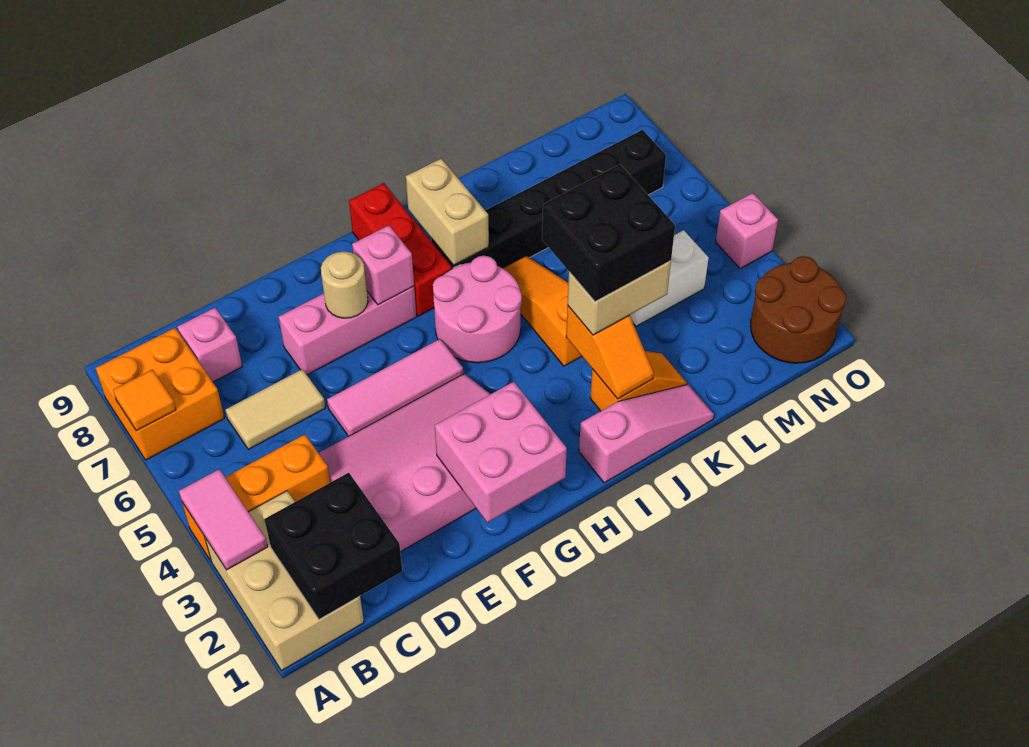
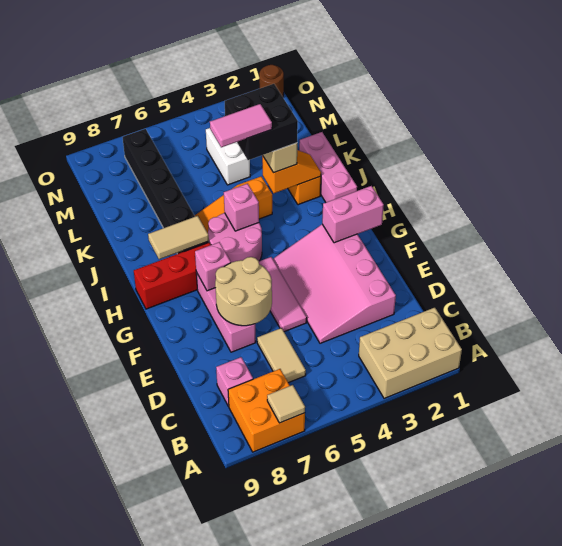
pink tile A3:A4 level 2 -> pink tile J4:J5 level 5
orange brick A4:C4 level 1 -> none
orange tile A7 level 2 -> tan tile A7 level 2
black brick B1:C2 level 2 -> none
pink brick F1:G2 level 2 -> pink brick G1:G2 level 2
tan round brick F7 level 2 -> tan round brick E6:F7 level 2
pink slope I1:K1 level 1 top I -> pink brick I1:K1 level 1
tan brick I7:I8 level 2 -> tan tile I7:I8 level 2
brown round brick N1:O2 level 1 -> brown round brick O1 level 1
pink brick O4 level 1 -> pink brick I5 level 2

